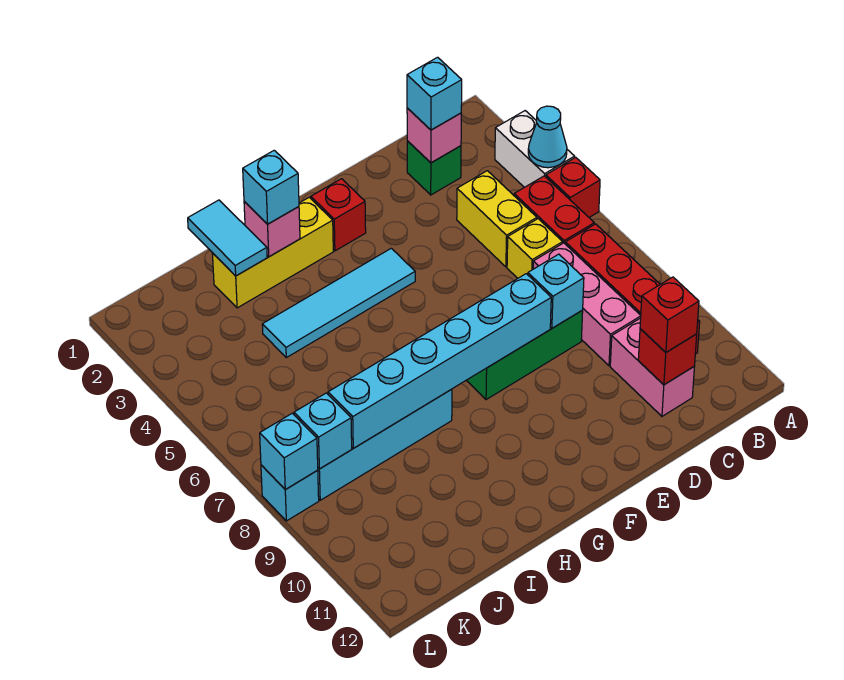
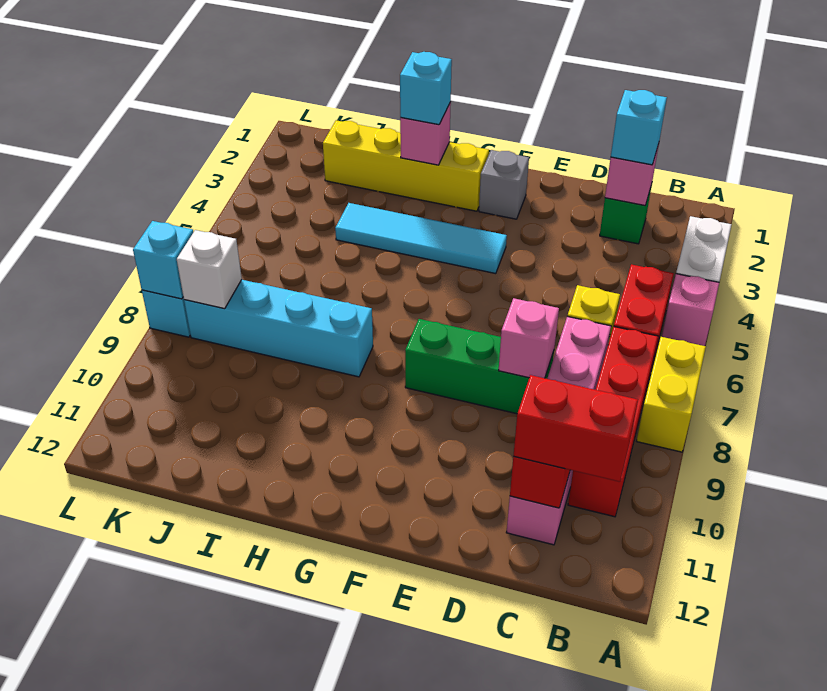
cyan cone A4 level 2 -> none
red brick A5 level 1 -> pink brick A5 level 1
yellow brick C4:C5 level 1 -> yellow brick A7:A8 level 1
red brick C11 level 3 -> red brick B11:C11 level 3
cyan brick D8 level 2 -> pink brick D8 level 2
cyan brick E8:J8 level 2 -> none
red brick F2 level 1 -> grey brick F2 level 1
yellow brick G2:I2 level 1 -> yellow brick G2:J2 level 1
cyan tile I1:I2 level 2 -> none
cyan brick K8 level 2 -> white brick K8 level 2

